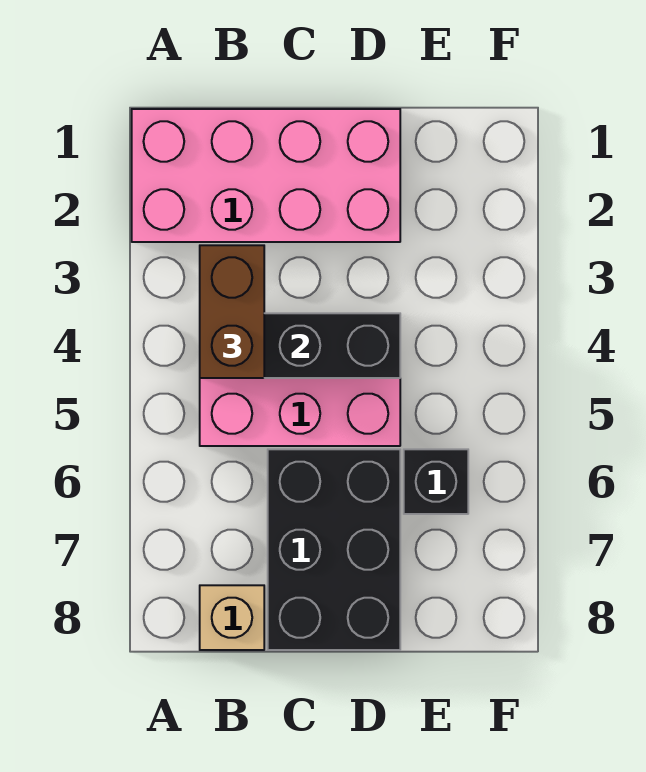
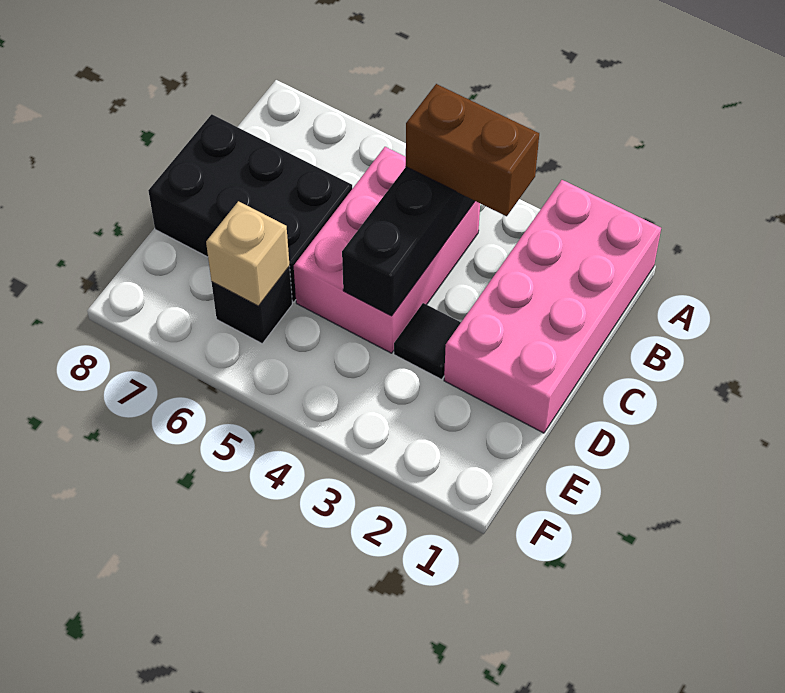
tan brick B8 level 1 -> tan brick E6 level 2
none -> black tile D3 level 1

